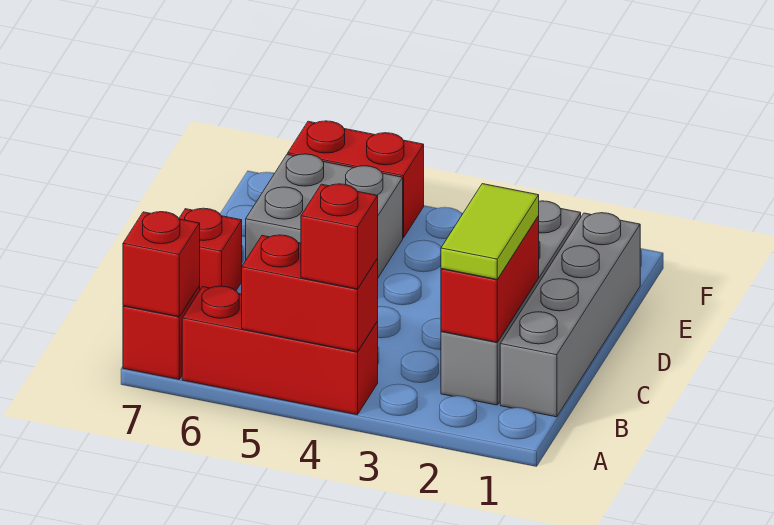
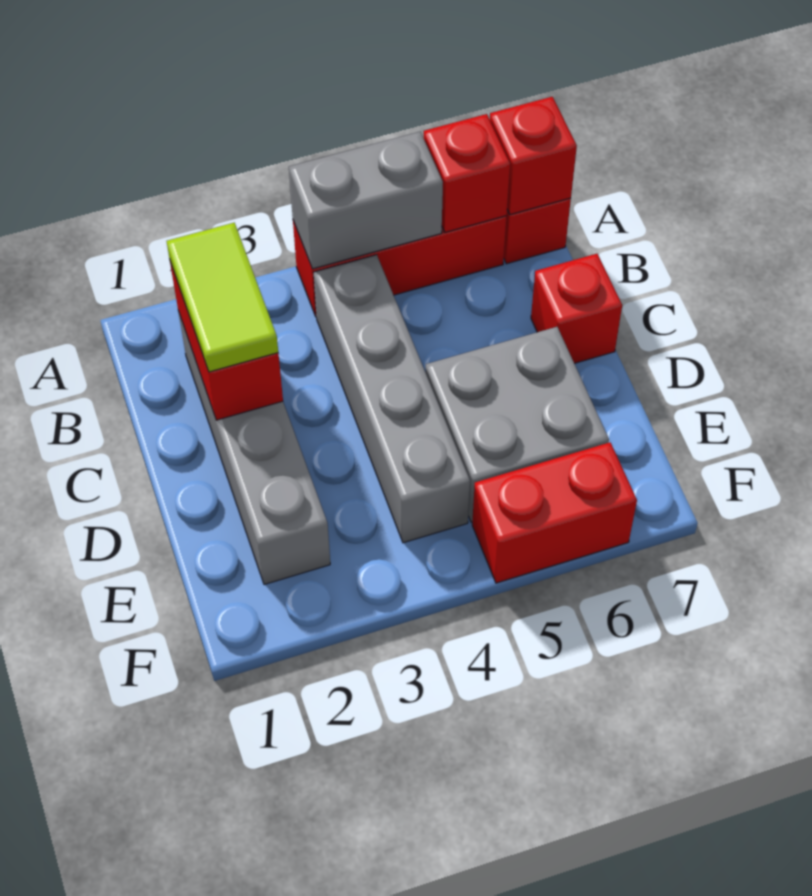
red brick A4:A5 level 2 -> grey brick A4:A5 level 2
red brick A4 level 3 -> red brick A6 level 2
grey brick B1:E1 level 1 -> grey brick B4:E4 level 1

